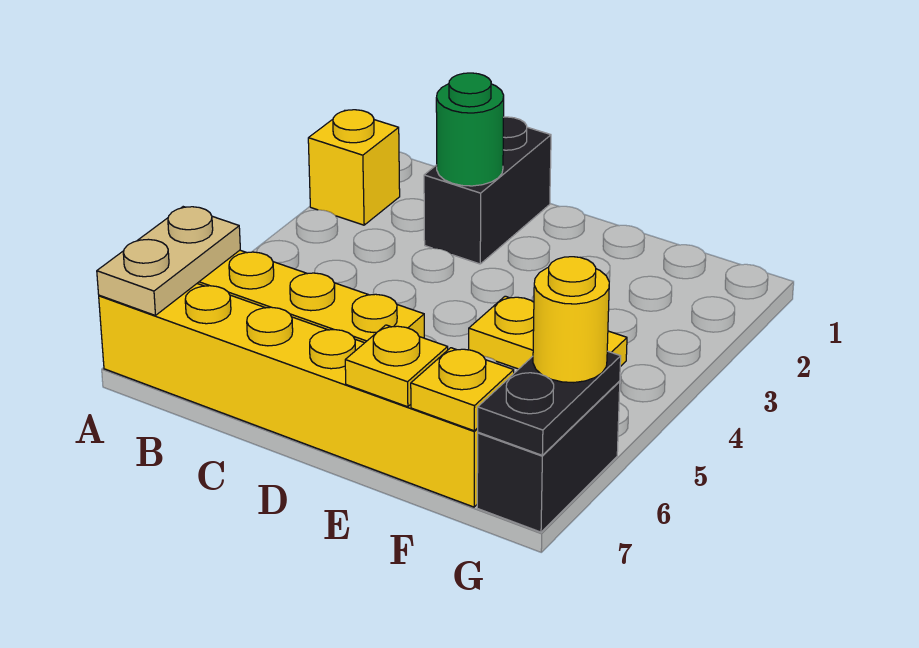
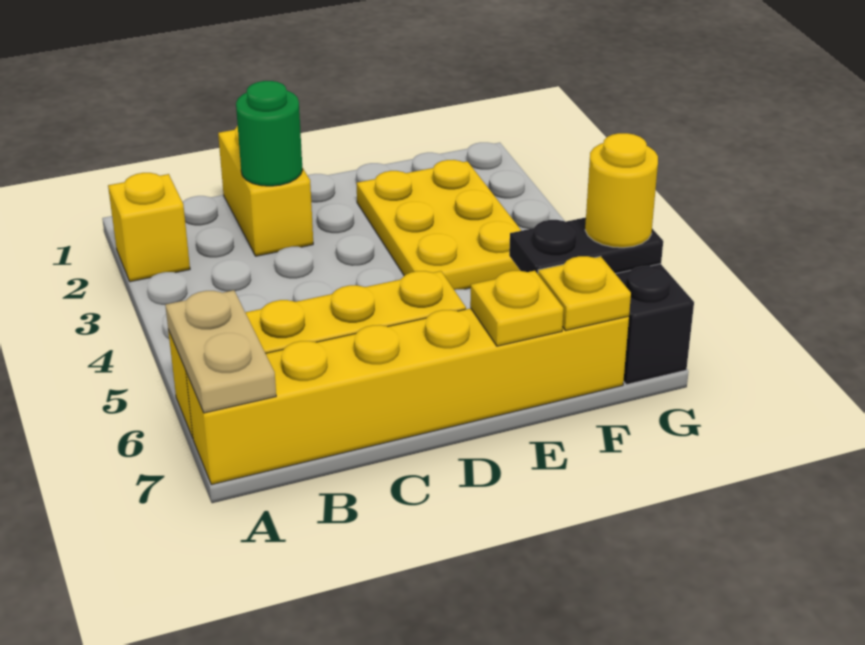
black brick C1:C2 level 1 -> yellow brick C1:C2 level 1
yellow plate E4:F4 level 1 -> yellow plate E2:F4 level 1
black plate G6:G7 level 2 -> black plate F6:G6 level 2

